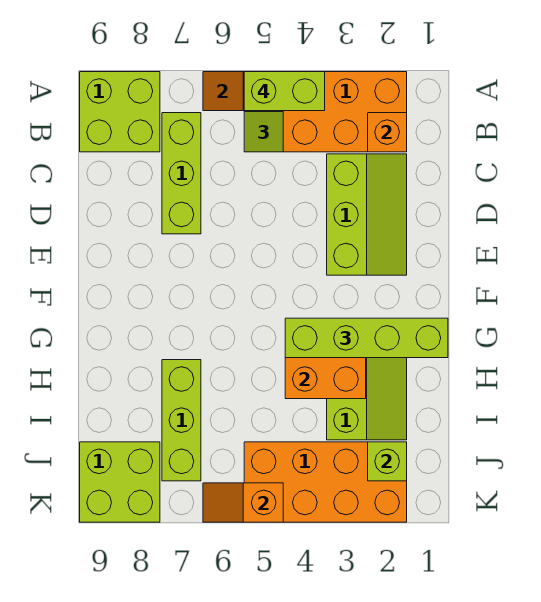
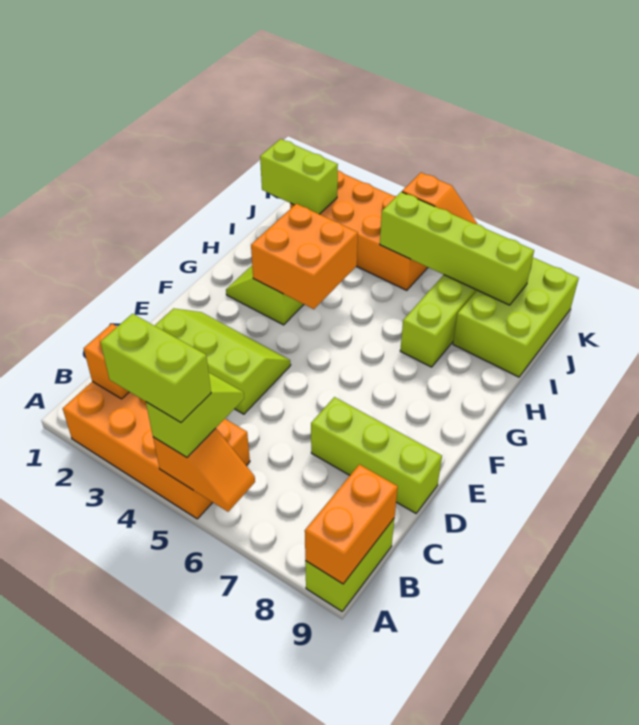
lime brick A8:B9 level 1 -> lime brick A9:B9 level 1
none -> orange brick A9:B9 level 2
lime brick B7:D7 level 1 -> lime brick D7:D9 level 1
lime slope C2:E3 level 1 top 3 -> lime slope D2:E4 level 1 top D
lime brick G1:G4 level 3 -> lime brick J5:J8 level 2
lime brick J2 level 2 -> lime brick J1:J2 level 2
lime brick J8:K9 level 1 -> lime brick I8:K9 level 1

